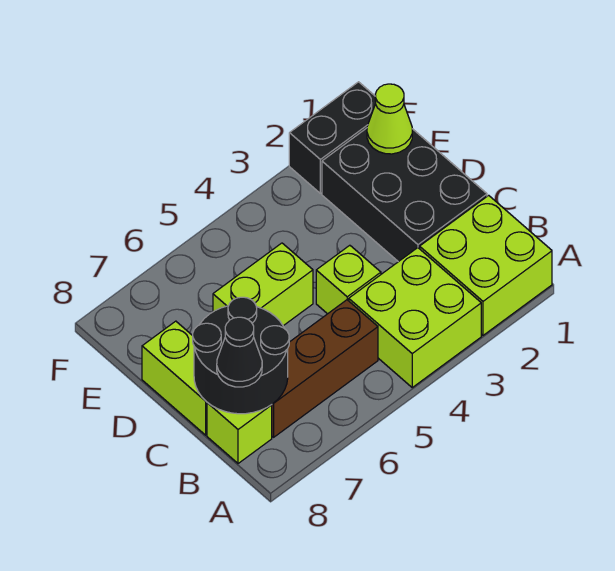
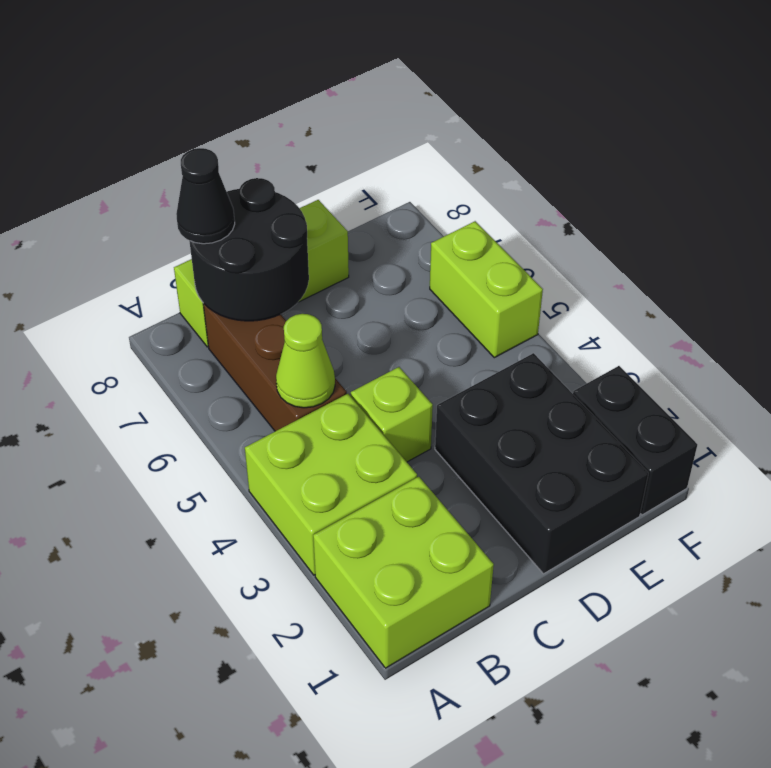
black brick C1:E2 level 1 -> black brick D1:E3 level 1
lime brick D5:D6 level 1 -> lime brick F5:F6 level 1
lime cone E1 level 2 -> lime cone B5 level 2

